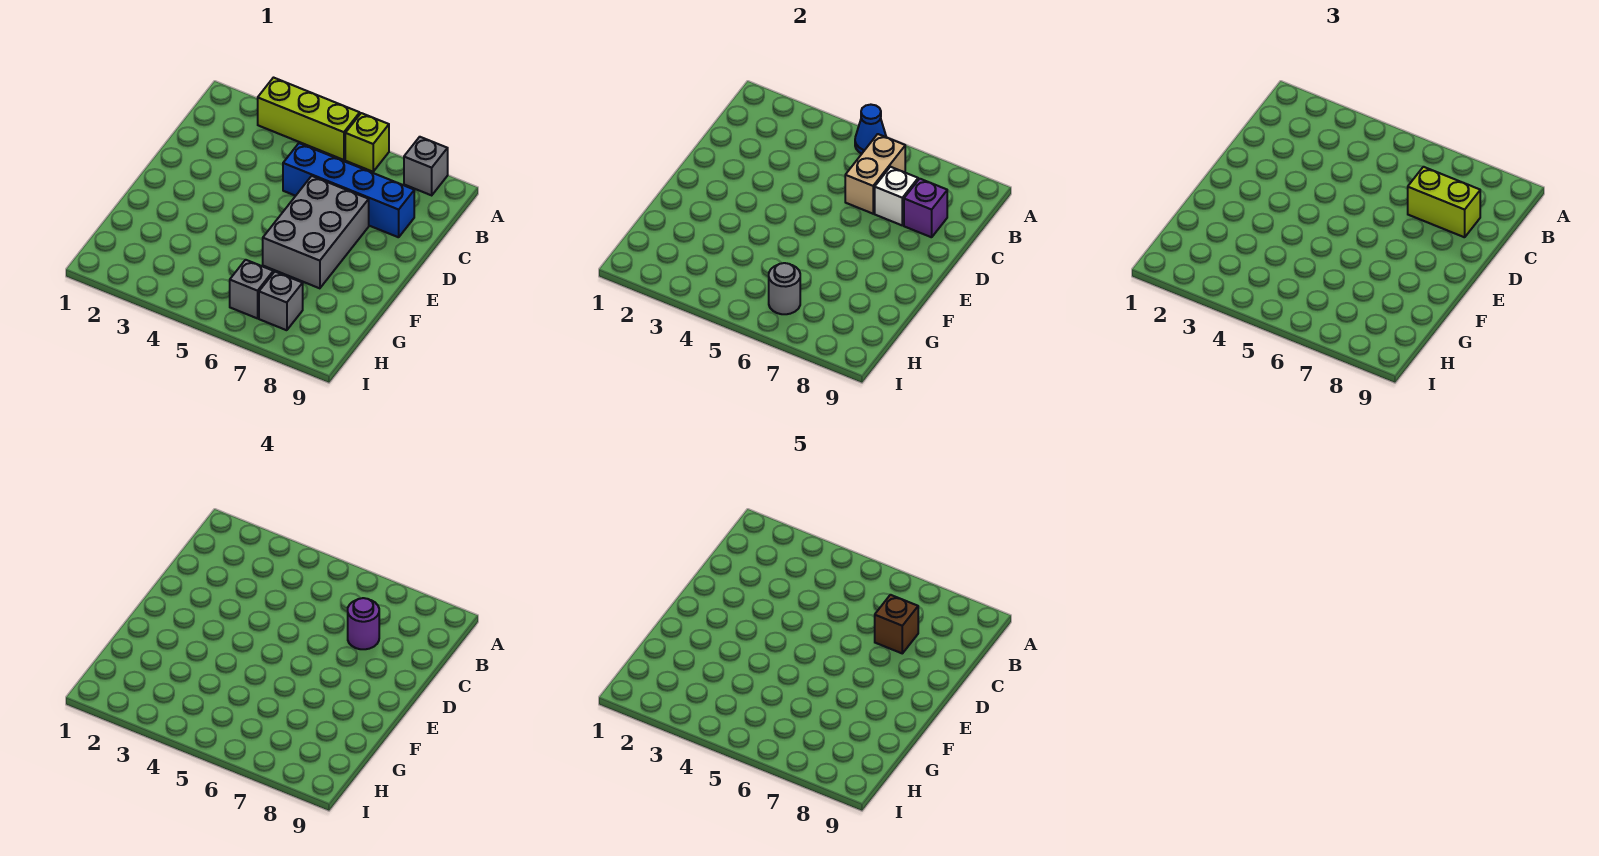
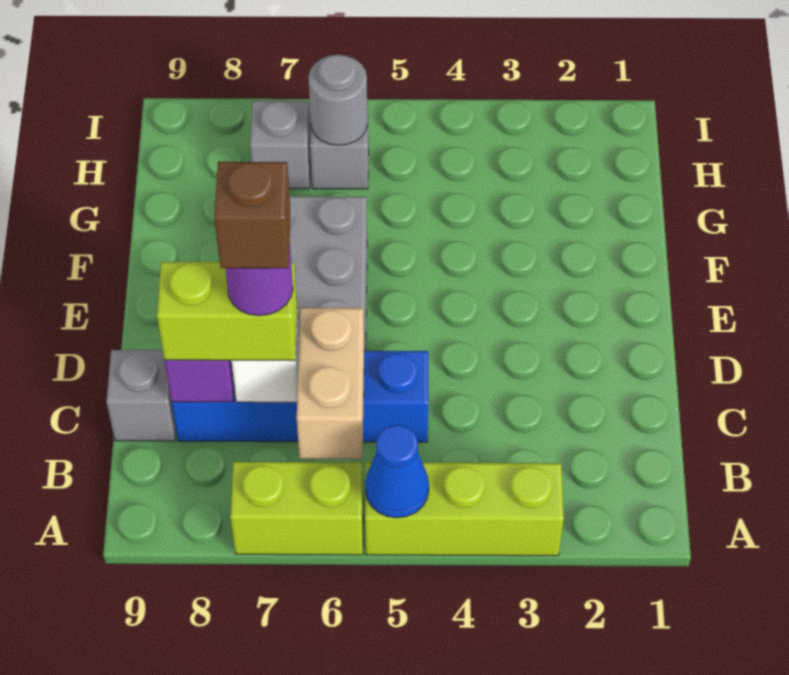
lime brick A6 level 1 -> lime brick A6:A7 level 1
grey brick A8 level 1 -> grey brick C9 level 1

